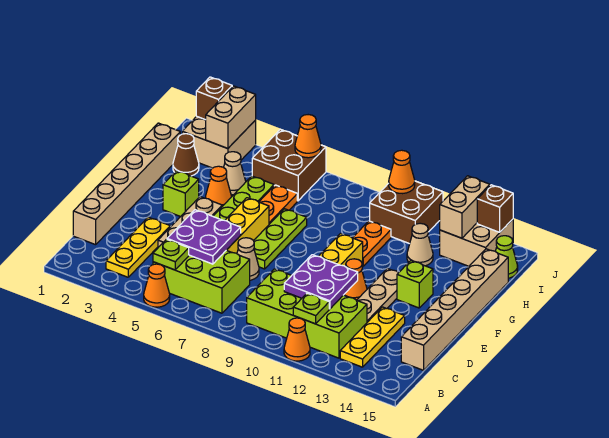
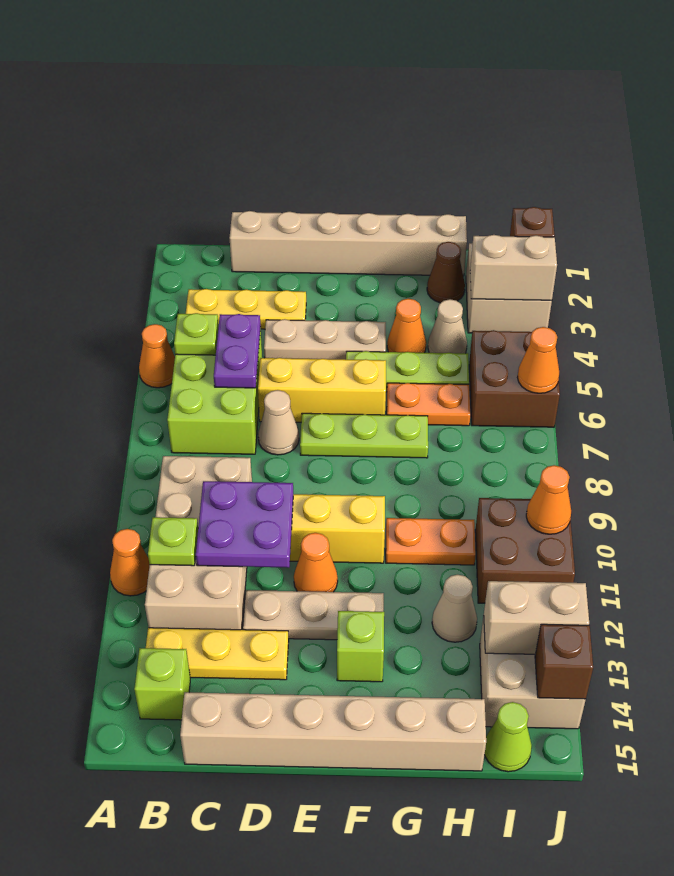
lime brick B9:C12 level 1 -> tan brick B9:C12 level 1
purple plate C5:D6 level 2 -> purple plate C5:C6 level 2
lime brick F3 level 1 -> lime brick B14 level 1

